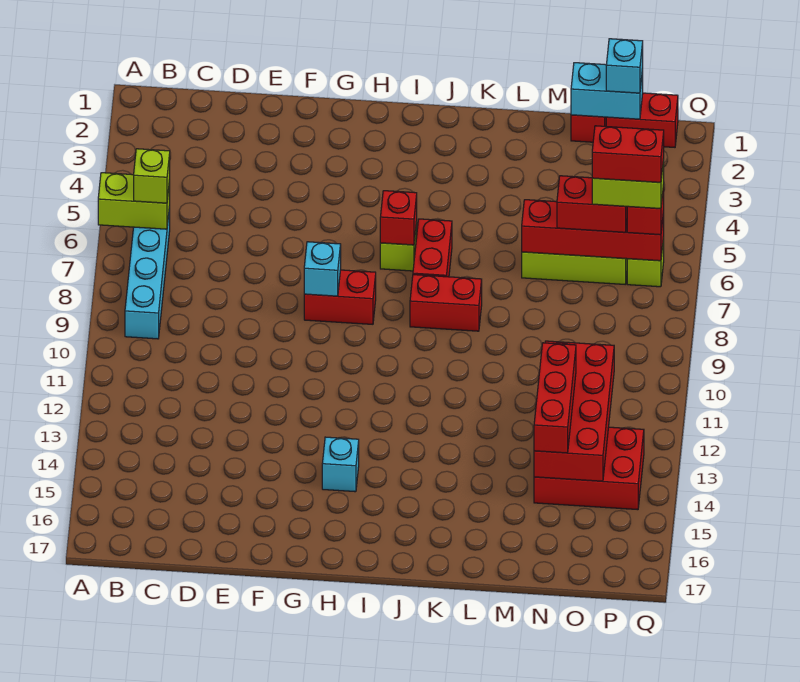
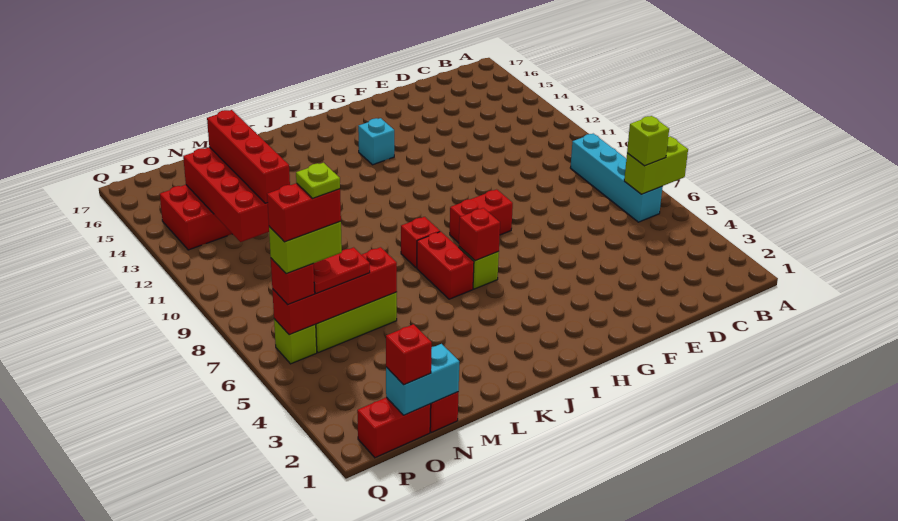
cyan brick G8 level 2 -> none
red brick J8:K8 level 1 -> red brick J8 level 1
red brick N6:O6 level 3 -> red plate N6:O6 level 3
red brick N12:N14 level 3 -> red brick N11:N14 level 3
cyan brick O1 level 3 -> red brick O1 level 3
none -> lime plate O6 level 6

